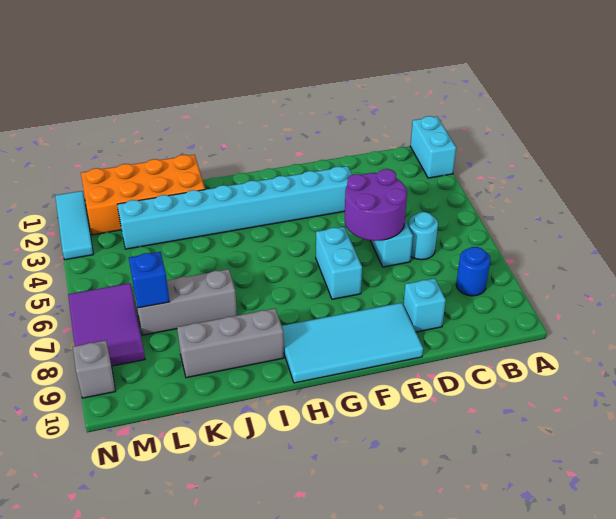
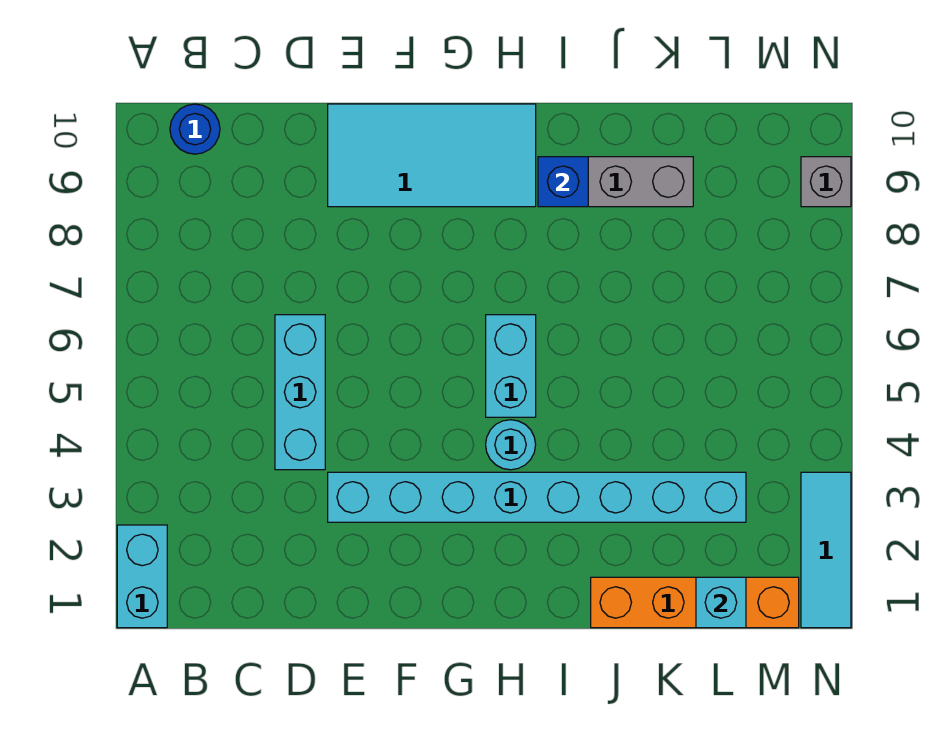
blue round brick B8 level 1 -> blue round brick B10 level 1
cyan round brick C6 level 1 -> cyan round brick H4 level 1
purple round brick D5:E6 level 2 -> none
cyan brick D9 level 1 -> cyan brick L1 level 2
cyan brick F6:F7 level 1 -> cyan brick H5:H6 level 1
orange brick J1:M2 level 1 -> orange brick J1:M1 level 1
grey brick J7:L7 level 1 -> none
blue brick L7 level 2 -> blue brick I9 level 2
purple tile M6:N8 level 1 -> none

